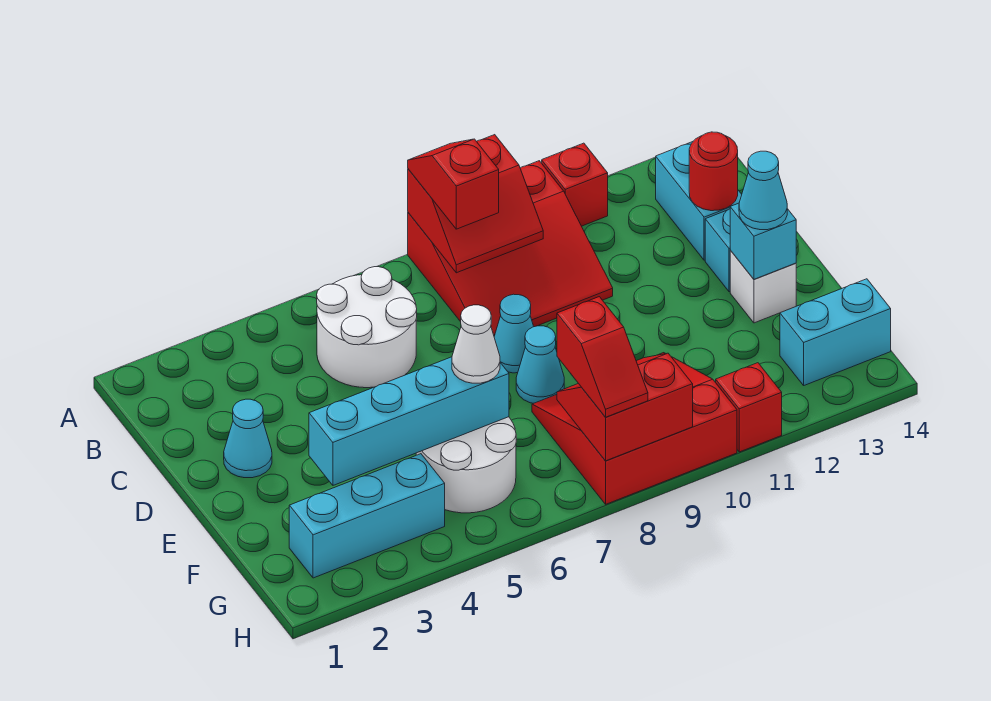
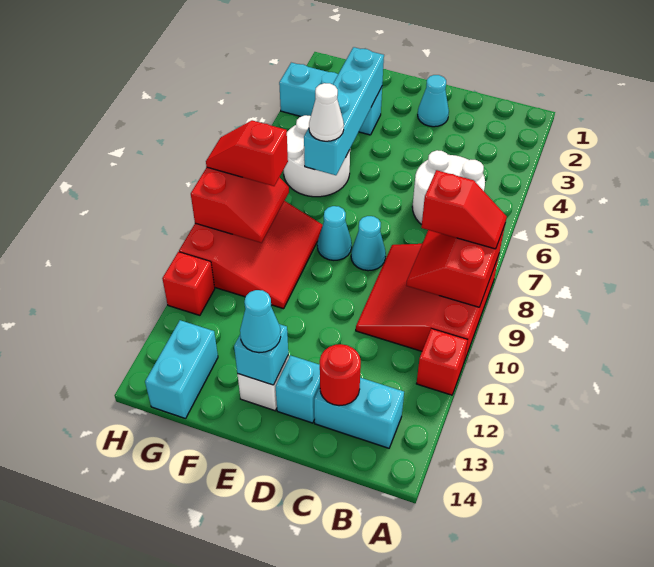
cyan brick G2:G4 level 1 -> cyan brick F3:H3 level 1

